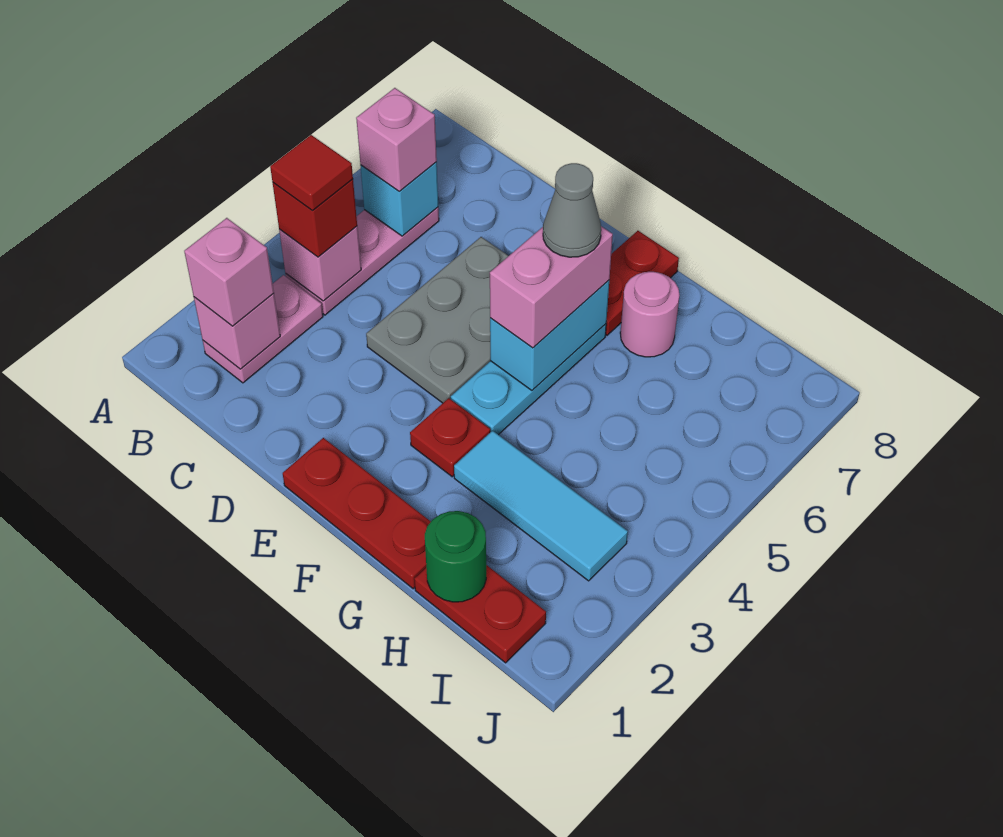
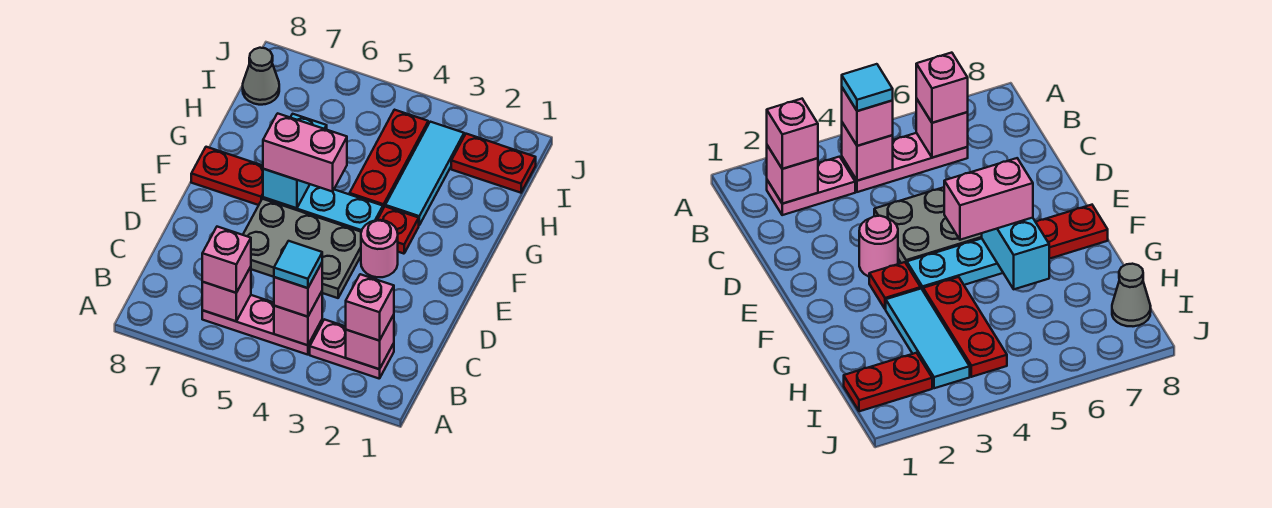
red brick B4 level 3 -> pink brick B4 level 3
red tile B4 level 4 -> cyan tile B4 level 4
cyan brick B6 level 2 -> pink brick B6 level 2
red plate E1:G1 level 1 -> red plate G4:I4 level 1
cyan brick F5:F6 level 2 -> cyan brick F6:G6 level 2
grey cone F6 level 4 -> grey cone I8 level 1
pink round brick G7 level 1 -> pink round brick E3 level 1
red plate H1:I1 level 1 -> red plate I1:I2 level 1
green round brick H1 level 2 -> none

